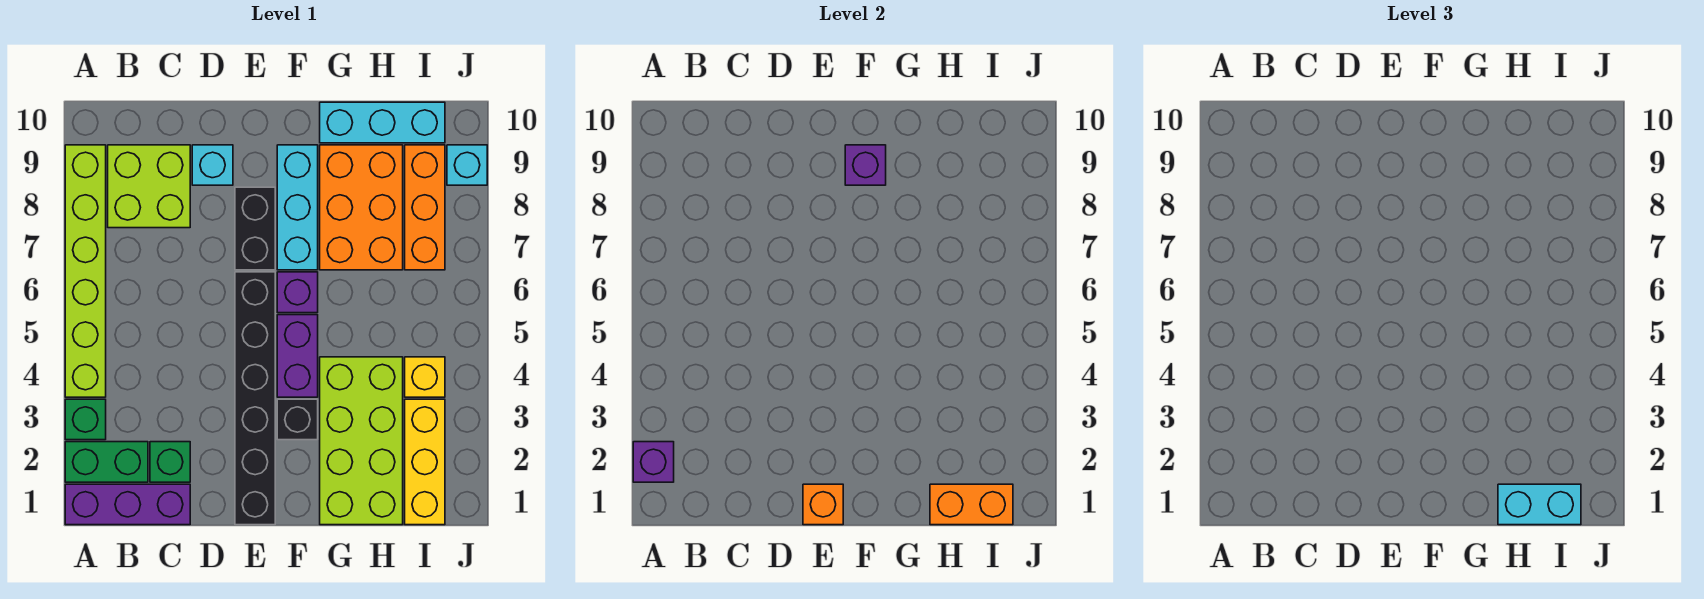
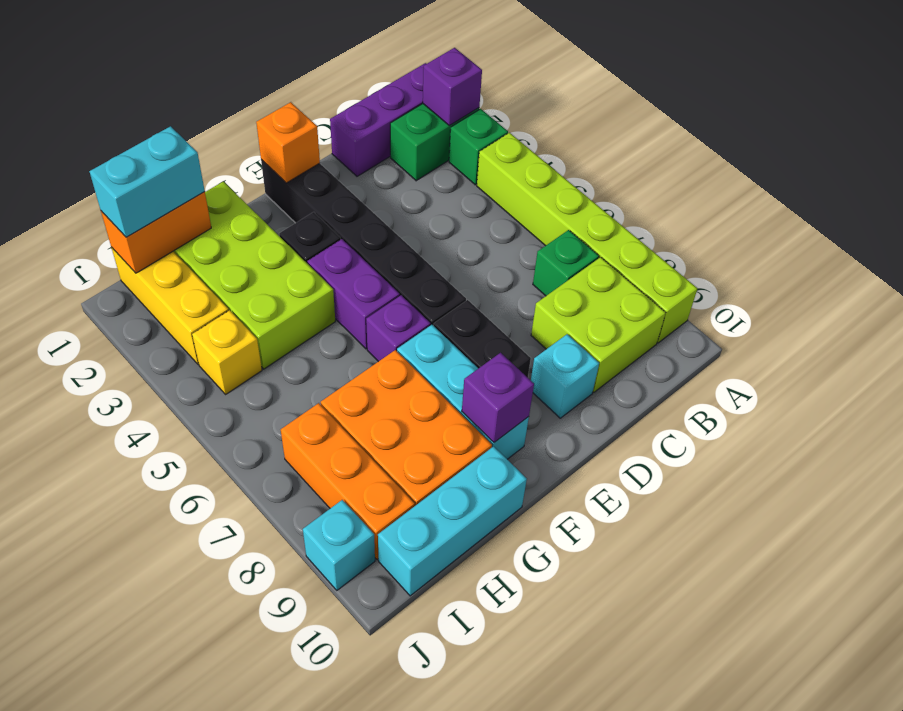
green brick C2 level 1 -> green brick B7 level 1

